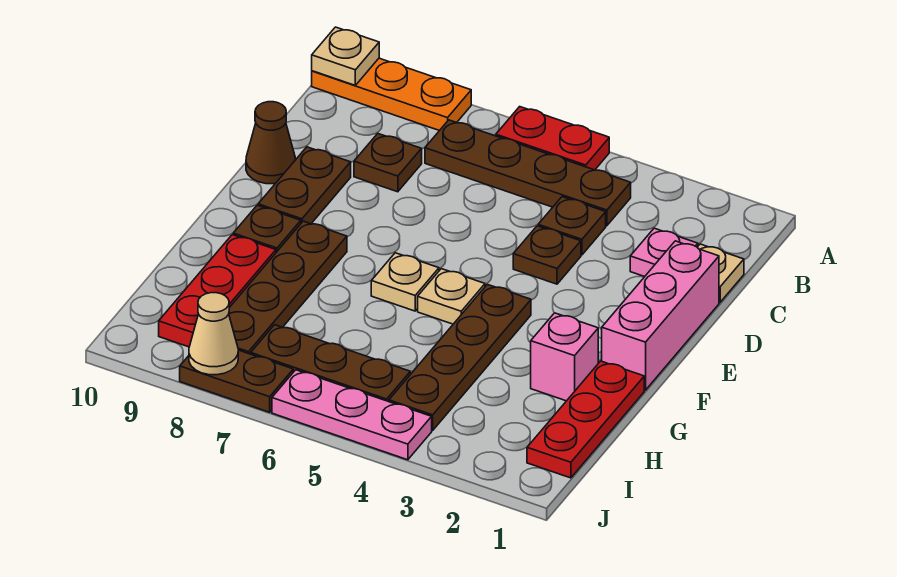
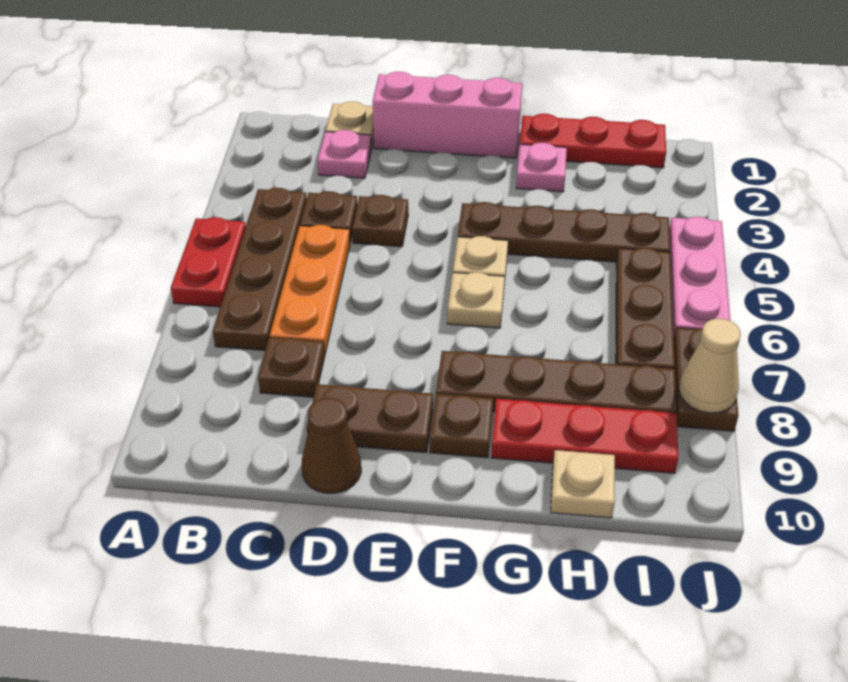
orange plate A8:A10 level 1 -> orange plate C5:C7 level 1
tan plate A10 level 2 -> tan plate H10 level 1
pink brick G2 level 1 -> pink plate G2 level 1

